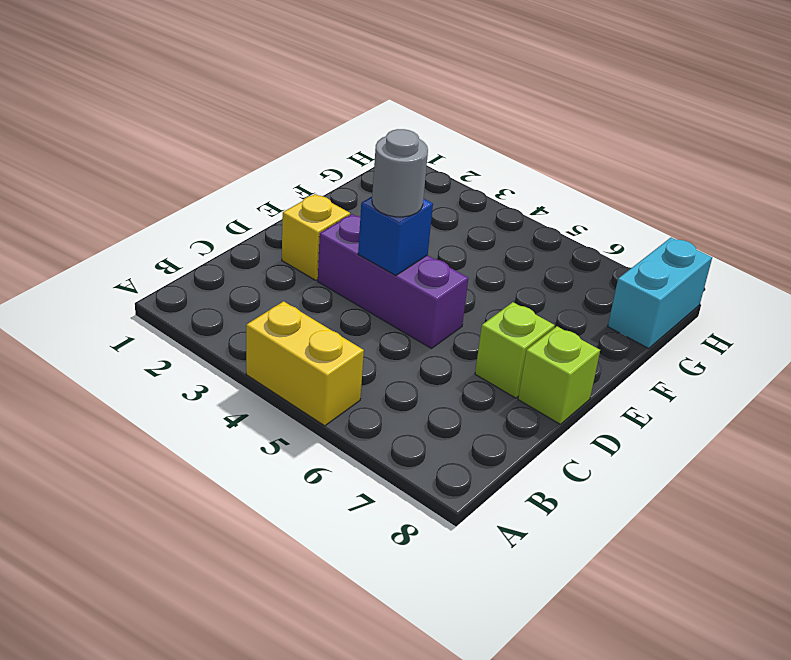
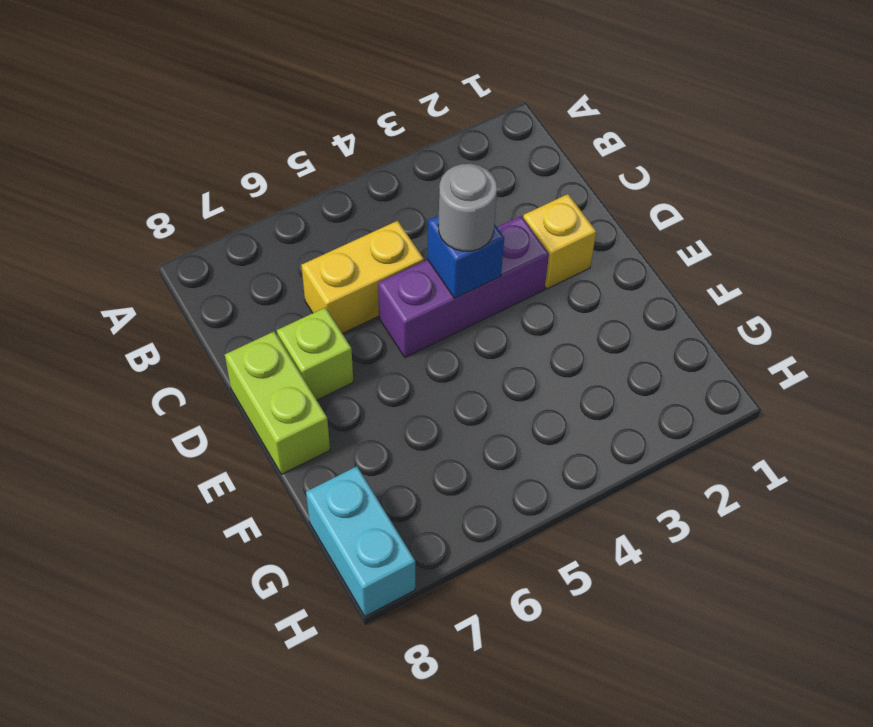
yellow brick A4:A5 level 1 -> yellow brick C5:C6 level 1
lime brick D8 level 1 -> lime brick D8:E8 level 1

